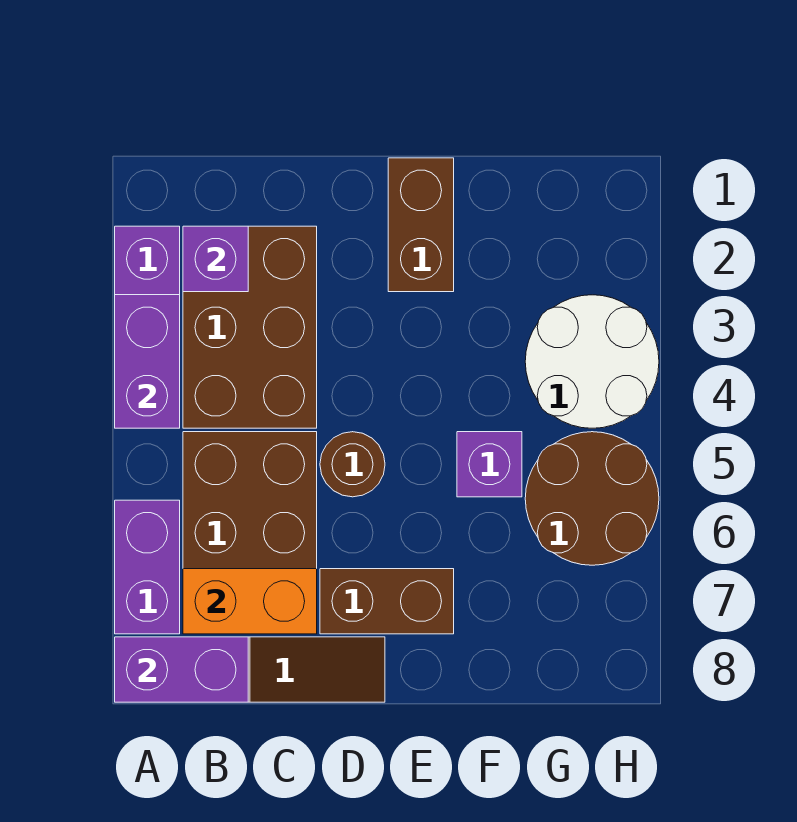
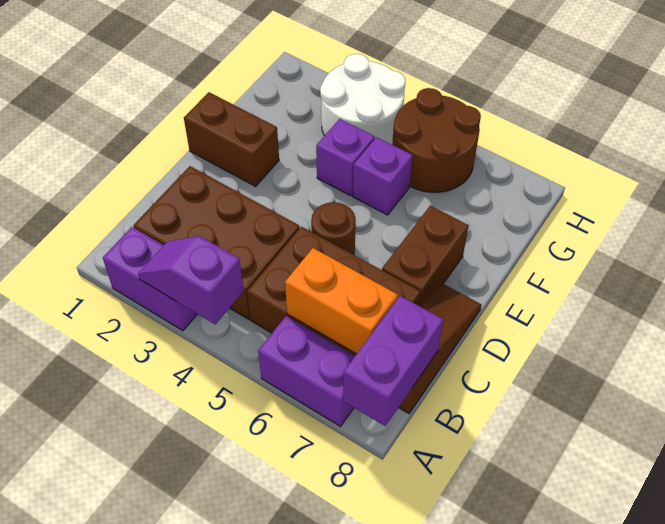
purple brick A3:A4 level 2 -> purple slope A3:A4 level 2 top 4
purple brick B2 level 2 -> purple brick F4 level 1
orange brick B7:C7 level 2 -> orange brick B6:B7 level 2

